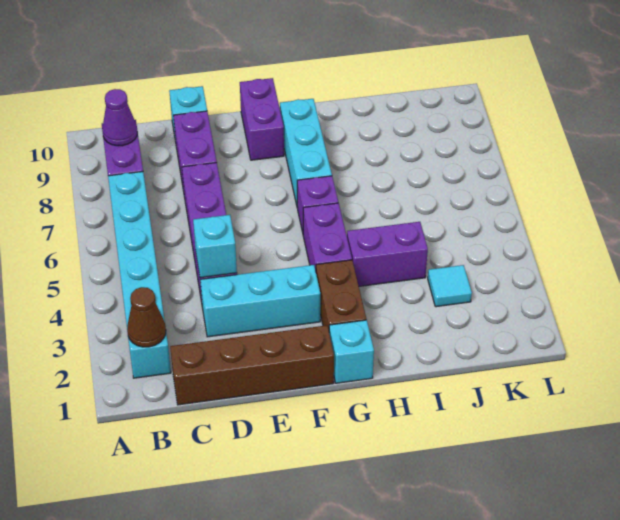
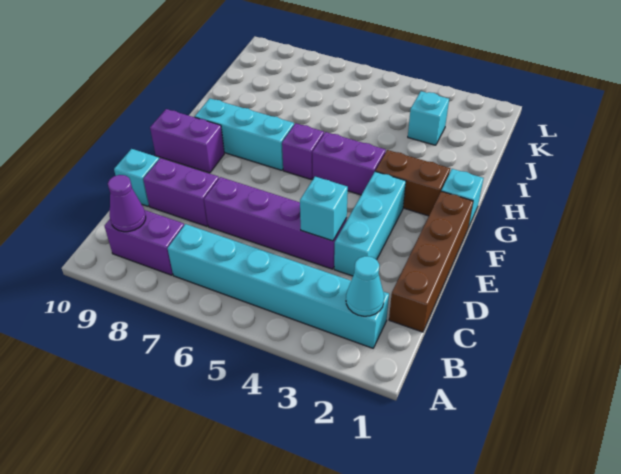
brown cone B2 level 2 -> cyan cone B2 level 2
purple brick H4:I4 level 1 -> none
cyan tile J3 level 1 -> cyan brick J3 level 1

